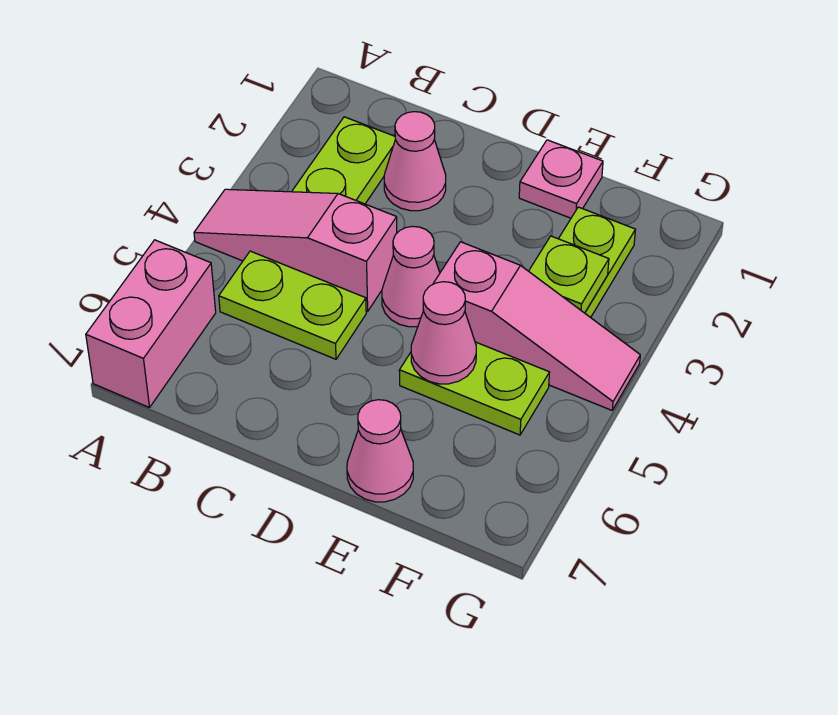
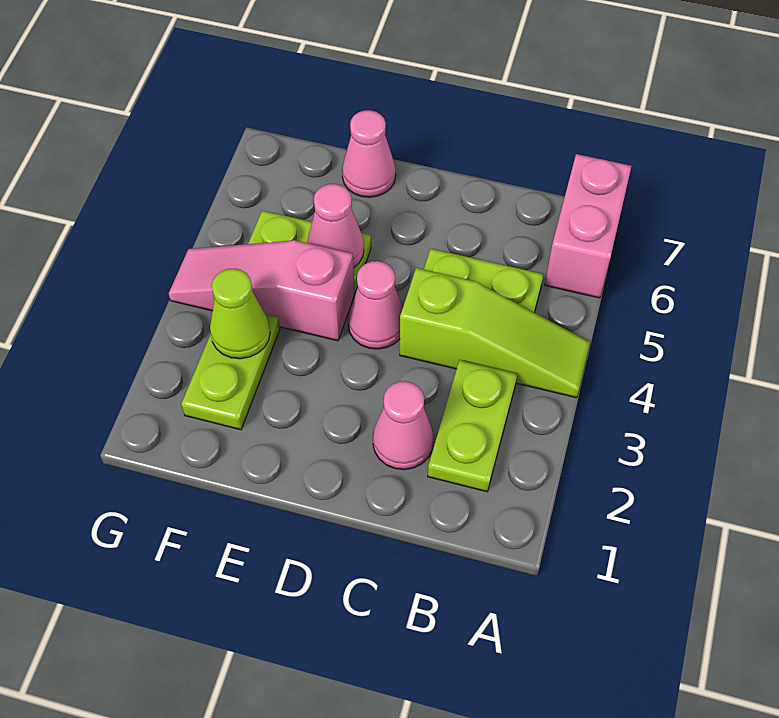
pink slope A4:C4 level 1 top C -> lime slope A4:C4 level 1 top C
pink plate E1 level 1 -> none
lime plate F3 level 2 -> lime cone F3 level 2

